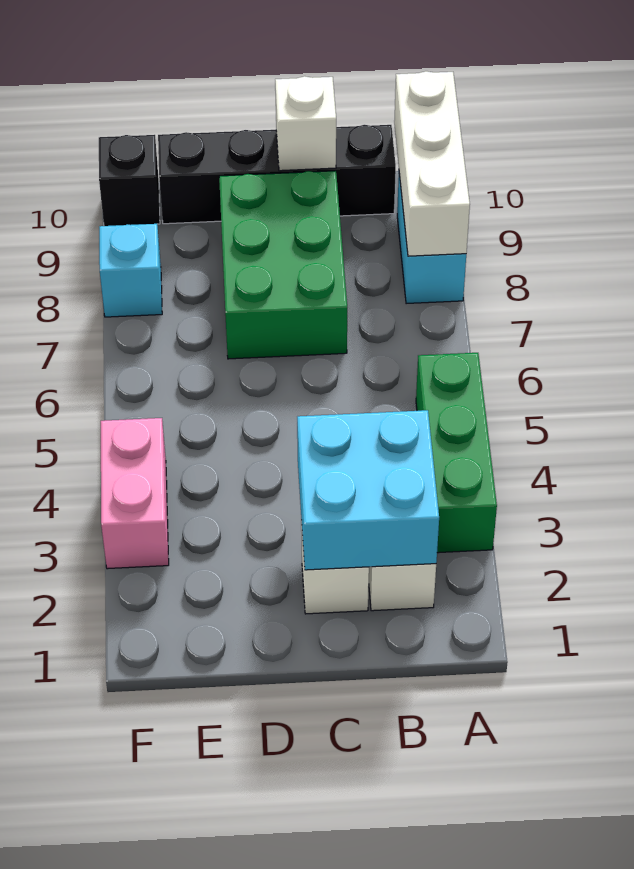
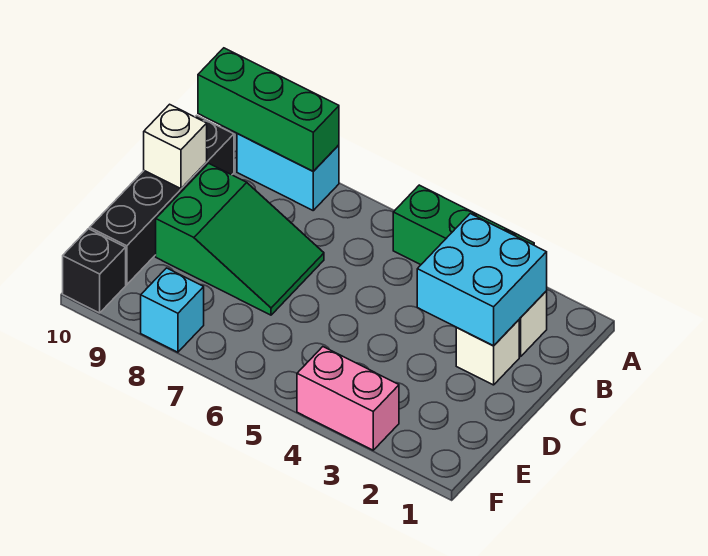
white brick A8:A10 level 2 -> green brick A8:A10 level 2
green brick C7:D9 level 1 -> green slope C7:D9 level 1 top 9

